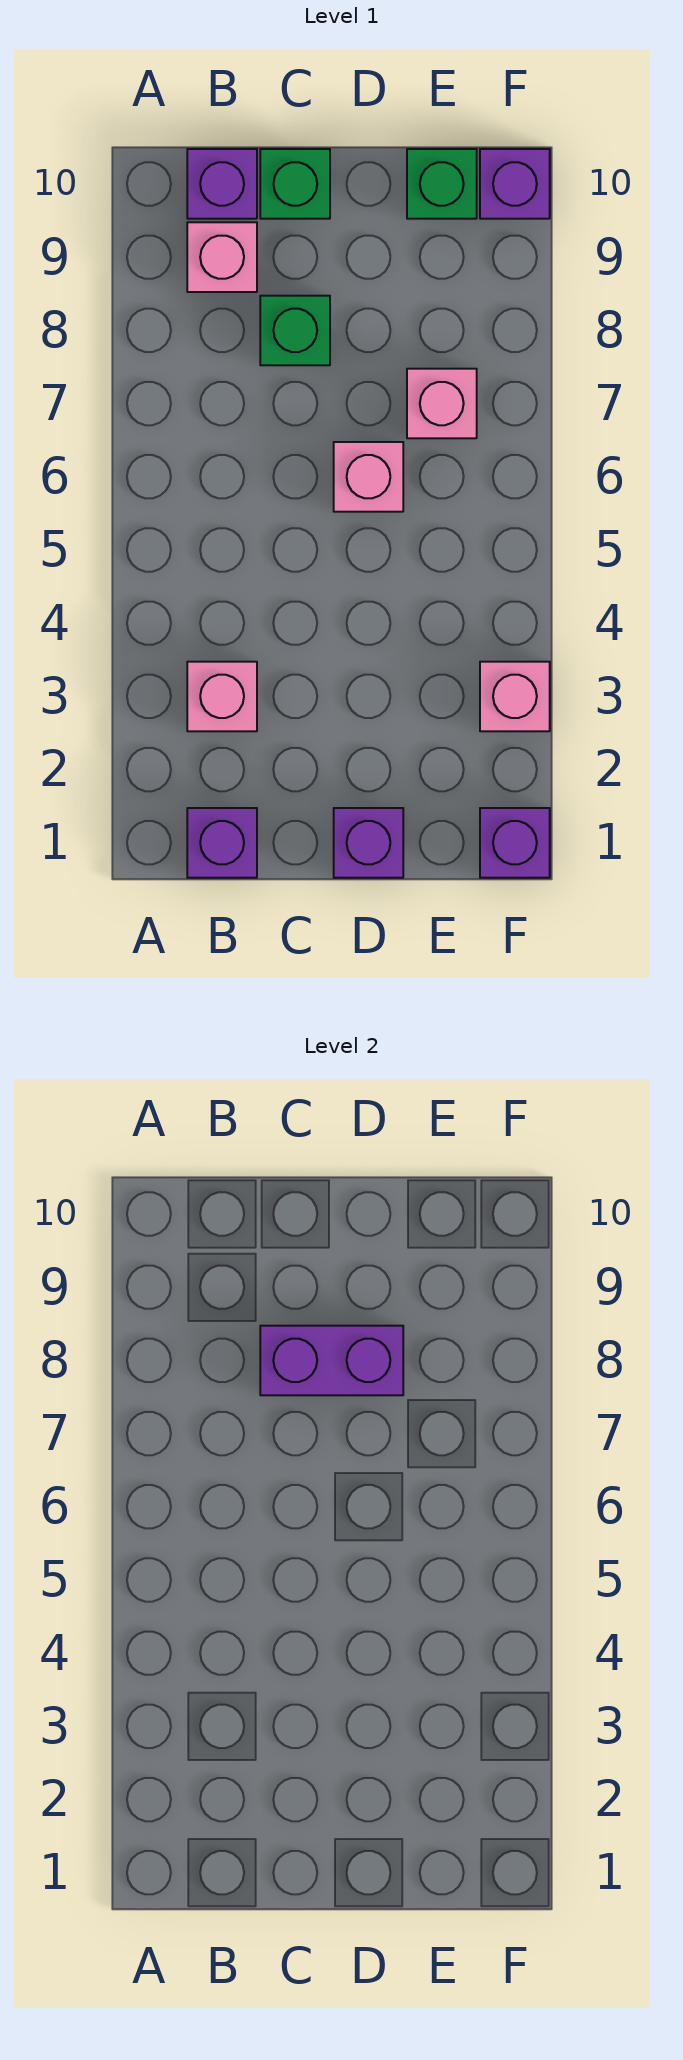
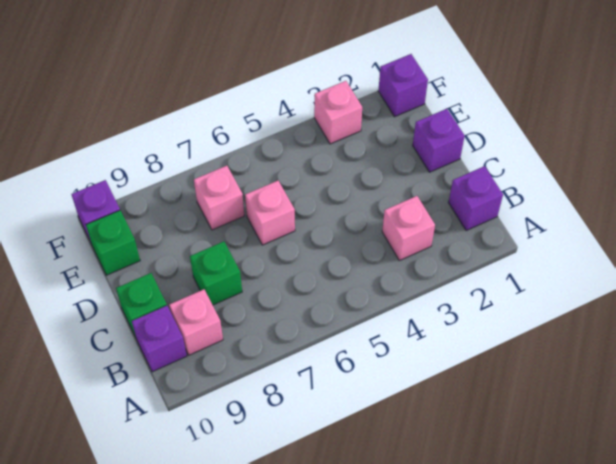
purple brick C8:D8 level 2 -> none

